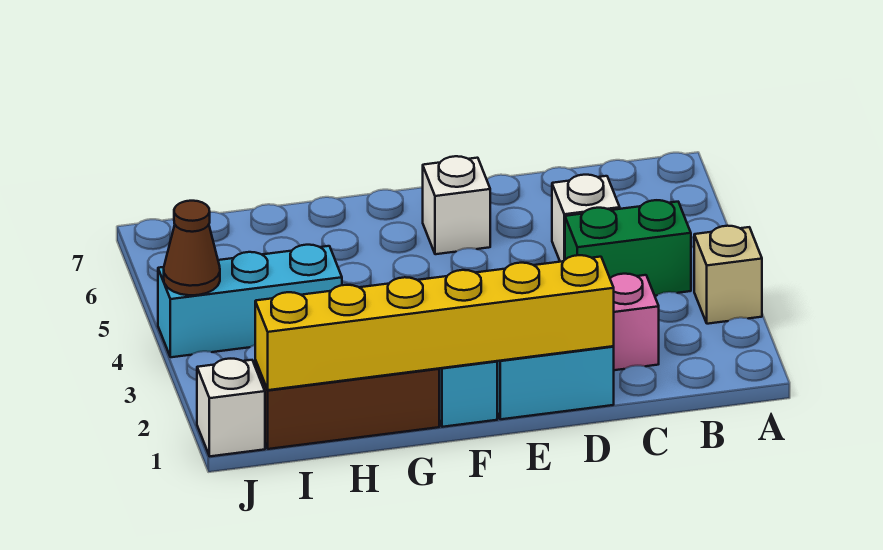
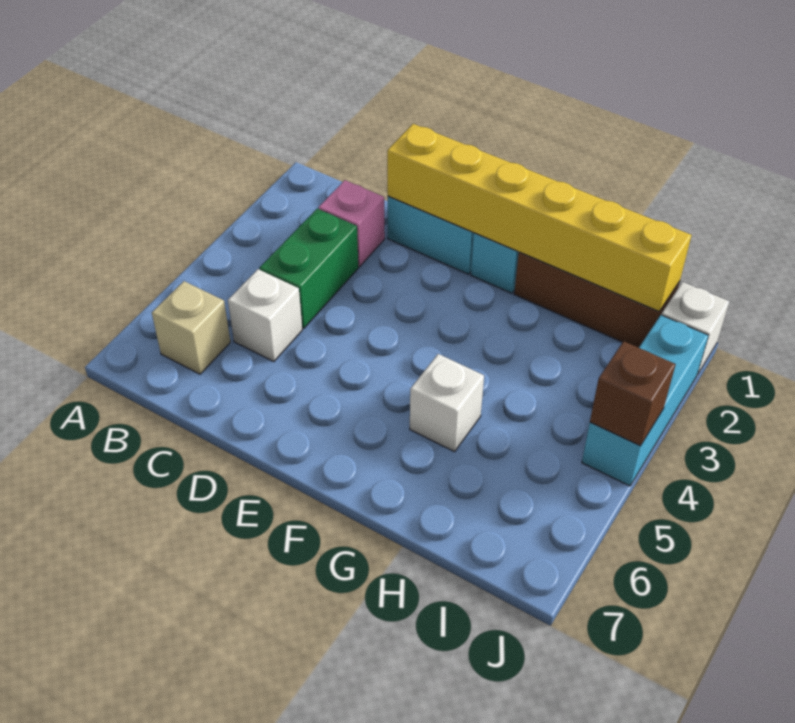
tan brick A3 level 1 -> tan brick B6 level 1
green brick B4:C4 level 1 -> green brick C3:C4 level 1
white brick E6 level 1 -> white brick G5 level 1
cyan brick H4:J4 level 1 -> cyan brick J2:J4 level 1
brown cone J4 level 2 -> brown brick J4 level 2

